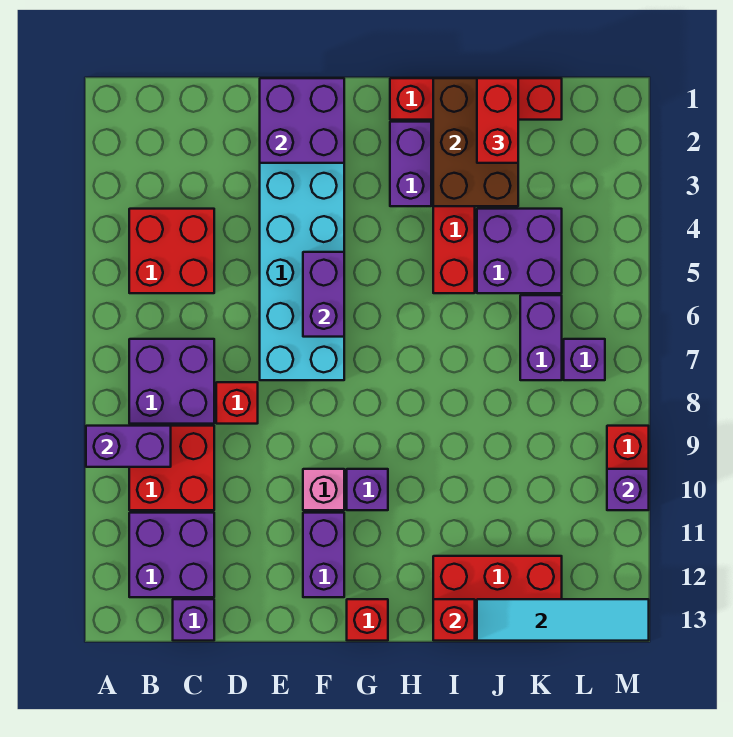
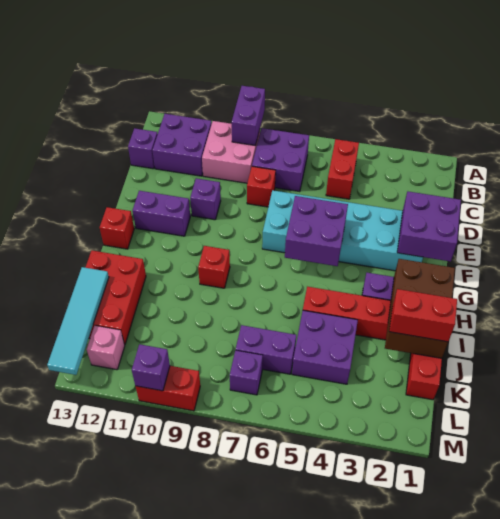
red brick B4:C5 level 1 -> red brick B5:C5 level 1
red brick B9:C10 level 1 -> pink brick B9:C10 level 1
purple brick F5:F6 level 2 -> purple brick F5:G6 level 2
pink brick F10 level 1 -> pink brick L12 level 1
purple brick G10 level 1 -> purple brick E10 level 1
brown brick I1:J3 level 2 -> brown brick H1:J2 level 2
red brick I13 level 2 -> red brick H9 level 1

